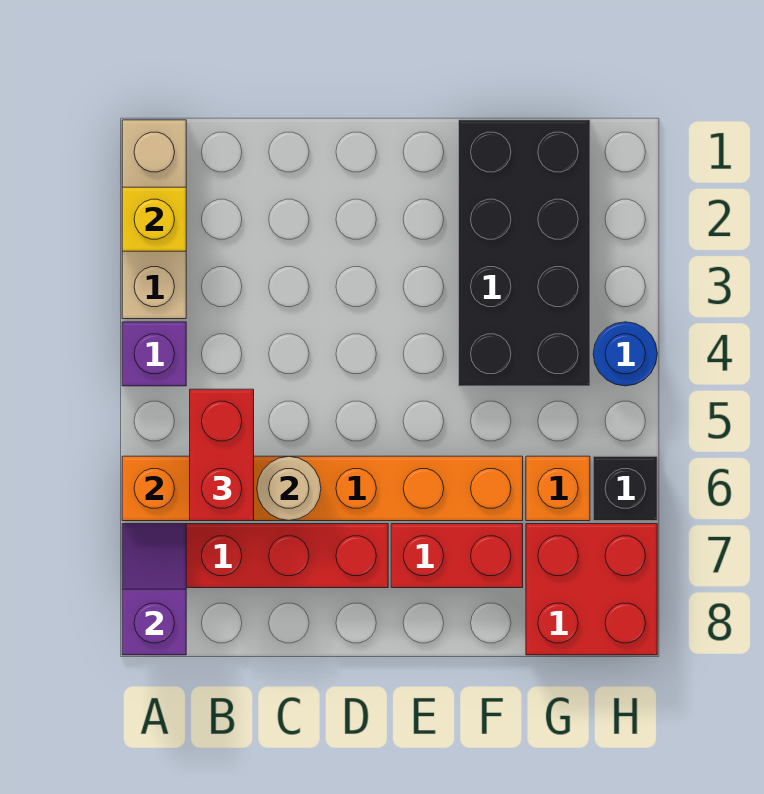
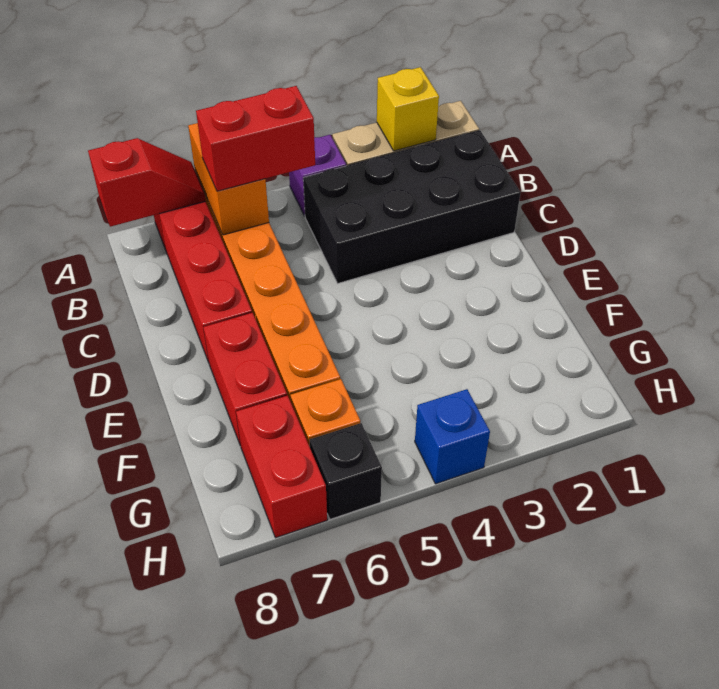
purple slope A7:A8 level 2 top 8 -> red slope A7:A8 level 2 top 8
tan round brick C6 level 2 -> none
black brick F1:G4 level 1 -> black brick B1:C4 level 1
red brick G7:H8 level 1 -> red brick G7:H7 level 1
blue round brick H4 level 1 -> blue brick H4 level 1

